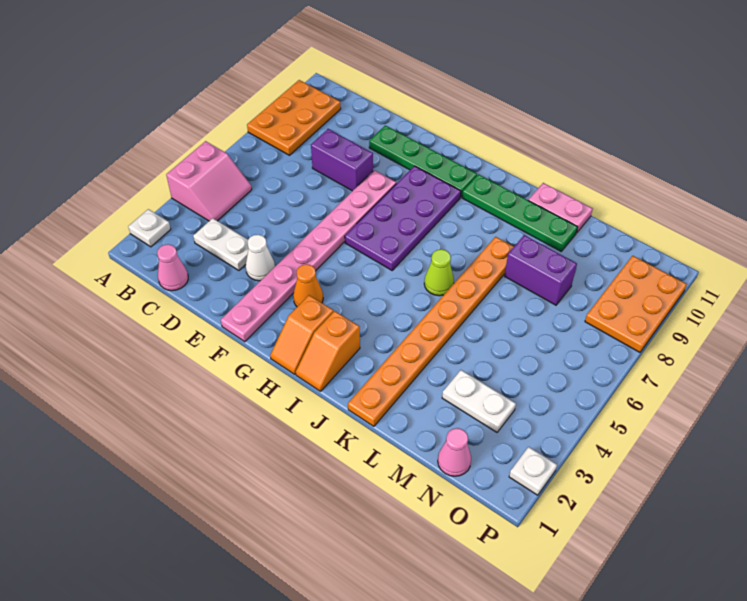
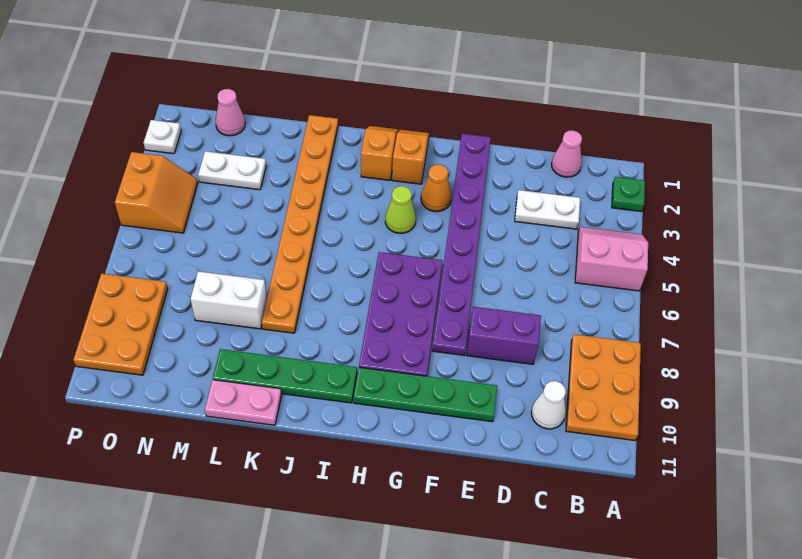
white plate A2 level 1 -> green plate A2 level 1
pink slope A4:B5 level 1 top A -> pink slope A4:B5 level 1 top 5
white cone E3 level 1 -> white cone C10 level 1
pink plate F1:F8 level 1 -> purple plate F1:F8 level 1
lime cone J6 level 1 -> lime cone H4 level 1
purple brick L8:M8 level 1 -> white brick L8:M8 level 1
none -> orange slope O4:P5 level 1 top P

